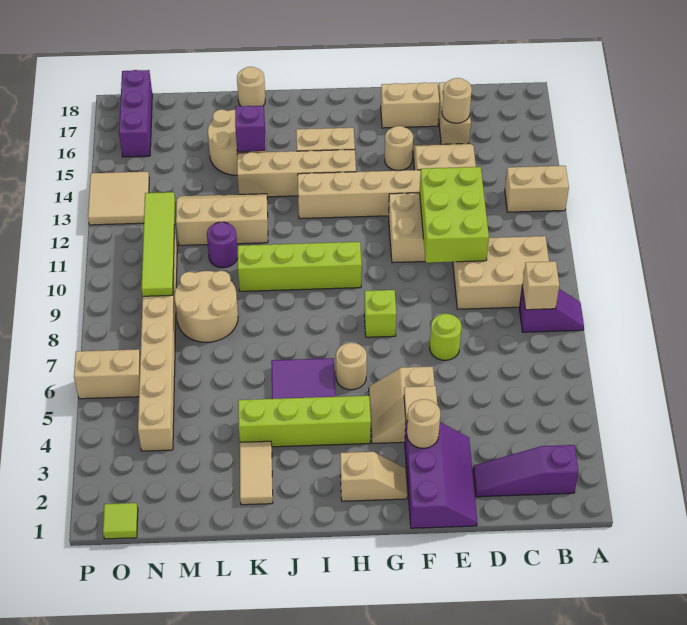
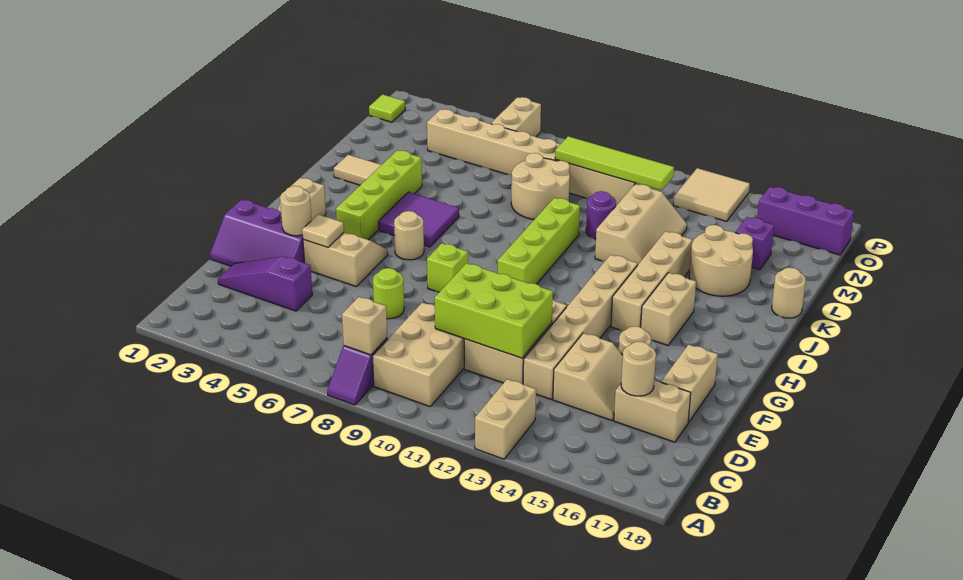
purple slope B2:D2 level 1 top B -> purple slope D2:D4 level 1 top 4
purple brick K15 level 2 -> purple brick M16 level 1

